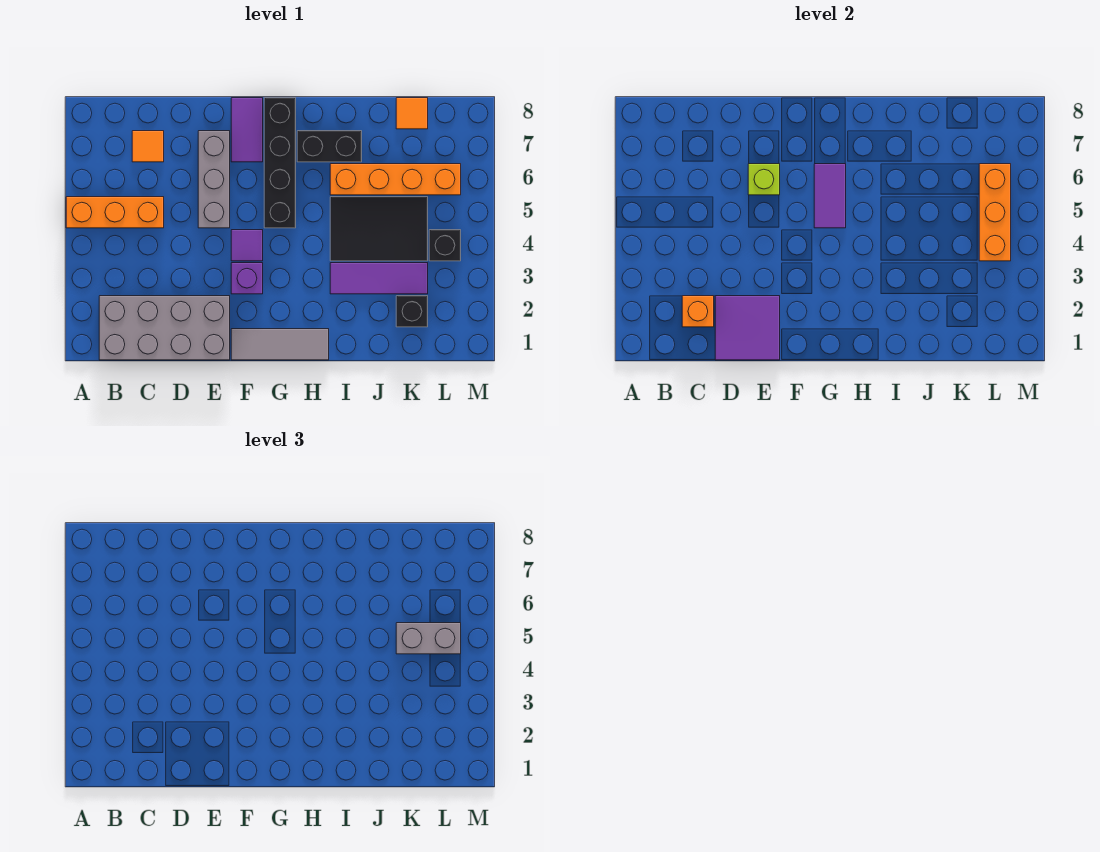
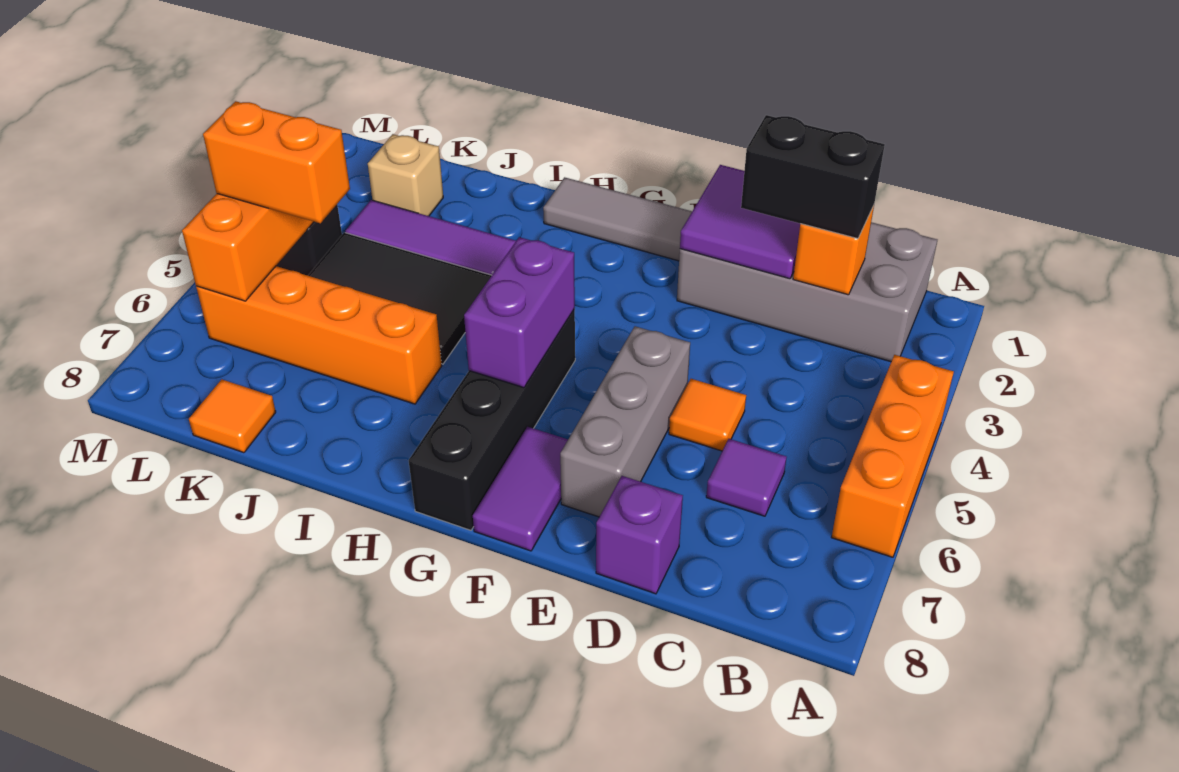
orange brick A5:C5 level 1 -> orange brick A4:A6 level 1
orange tile C7 level 1 -> orange tile D5 level 1
lime brick E6 level 2 -> none
purple brick F3 level 1 -> purple brick D8 level 1
purple tile F4 level 1 -> purple tile C6 level 1
purple tile G5:G6 level 2 -> purple brick G5:G6 level 2
black brick H7:I7 level 1 -> black brick C2:D2 level 3
black brick K2 level 1 -> tan brick K2 level 1
grey brick K5:L5 level 3 -> orange brick K5:L5 level 3

